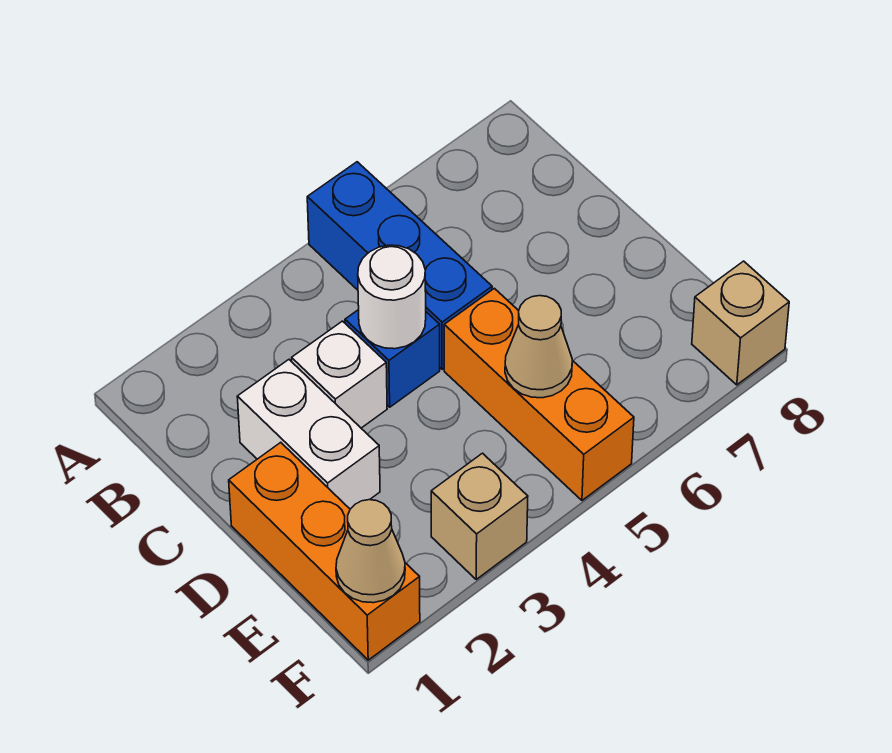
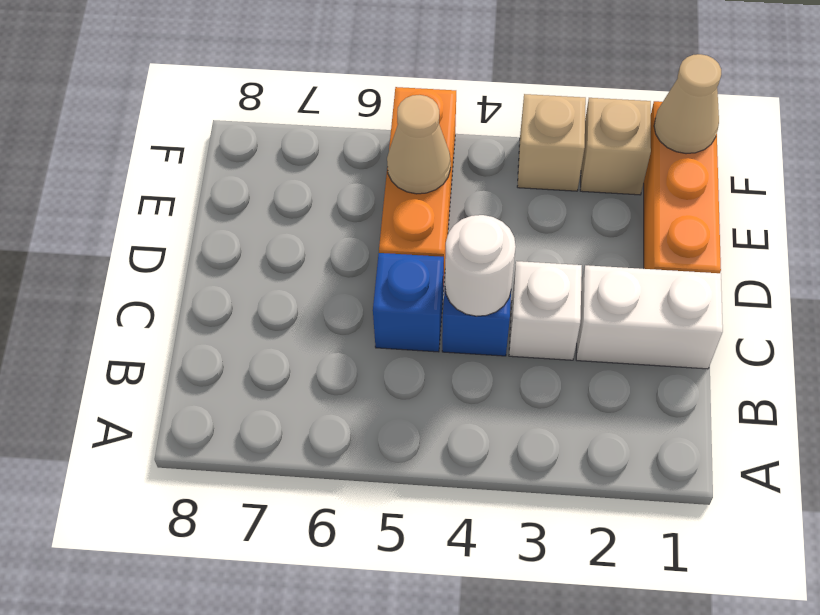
blue brick A5:C5 level 1 -> blue brick C5 level 1
white brick C2:D2 level 1 -> white brick C1:C2 level 1
tan brick F8 level 1 -> tan brick F2 level 1

